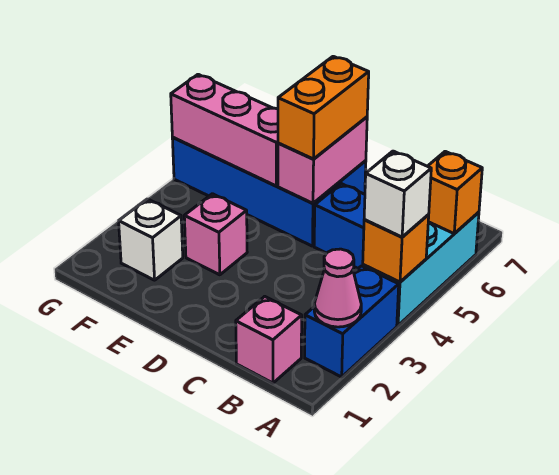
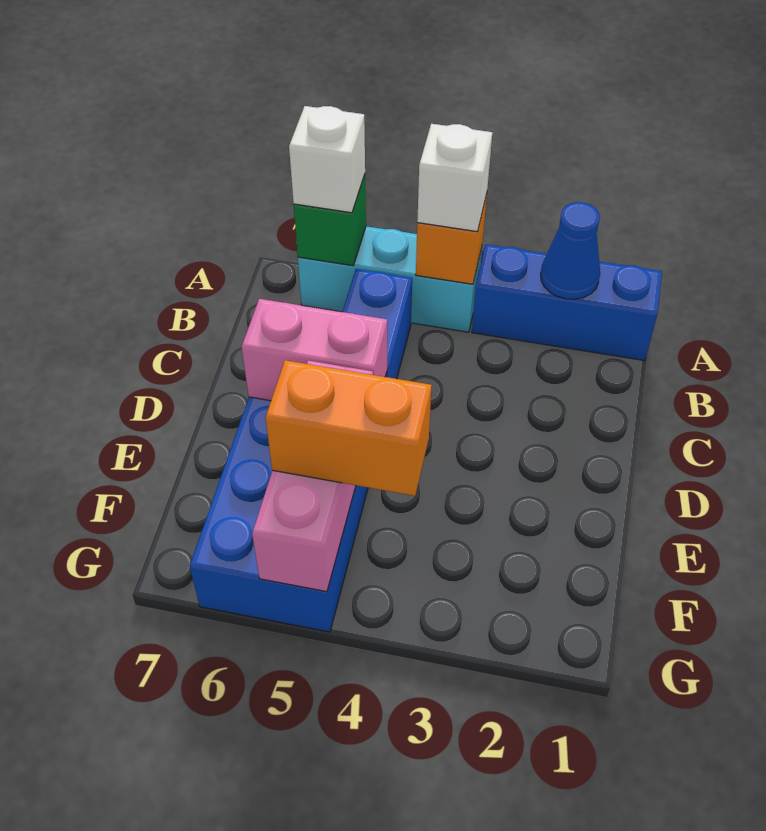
blue brick A2:A3 level 1 -> blue brick A1:A3 level 1
pink cone A2 level 2 -> blue cone A2 level 2
orange brick A6 level 2 -> green brick A6 level 2
pink brick B1 level 1 -> none
orange brick D5:D6 level 3 -> orange brick F4:F5 level 3
pink brick E3 level 1 -> none
white brick F2 level 1 -> white brick A6 level 3

